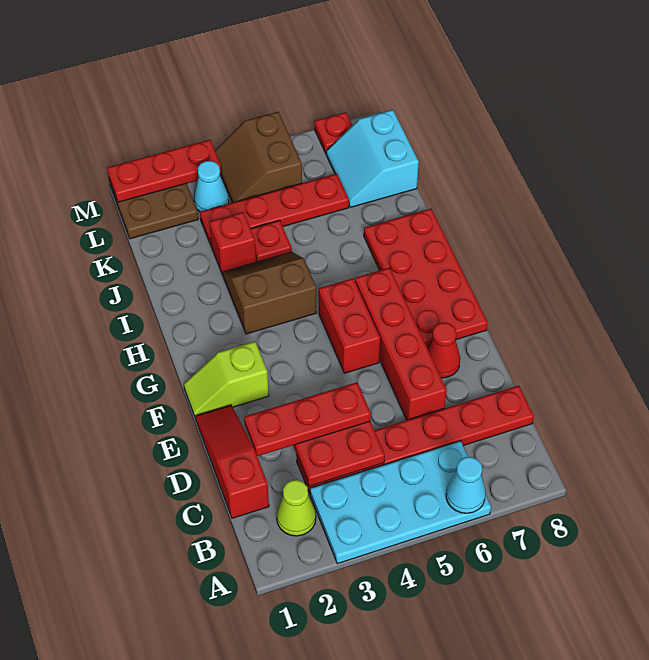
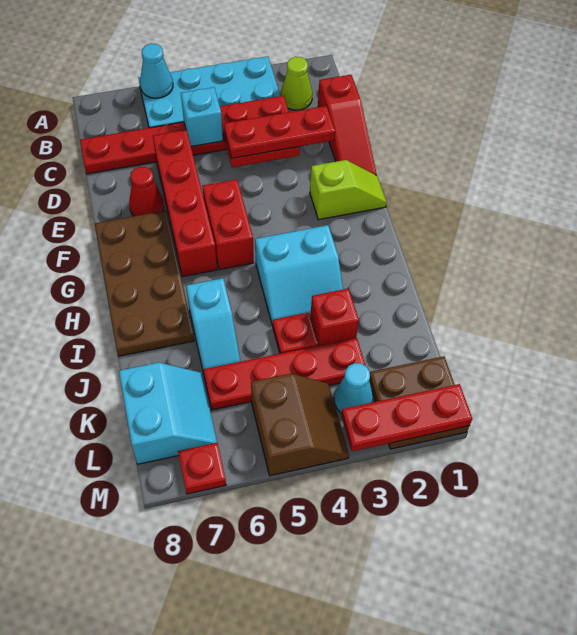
none -> cyan brick C5 level 2
red plate F7:I8 level 1 -> brown plate F7:I8 level 1
brown slope H3:I4 level 1 top H -> cyan slope H3:I4 level 1 top H
none -> cyan slope I6:J6 level 1 top I

